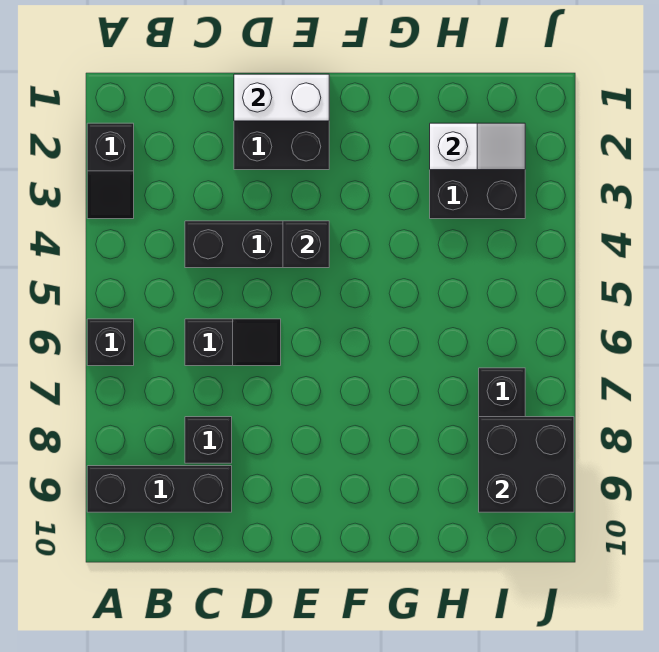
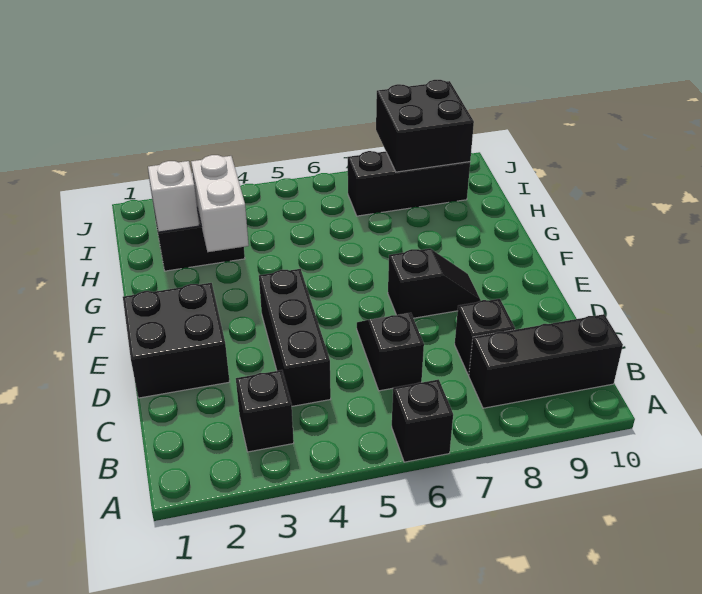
black slope A2:A3 level 1 top 2 -> black slope E7:E8 level 1 top 7
black brick A9:C9 level 1 -> black brick B8:B10 level 1
white brick D1:E1 level 2 -> white brick G3:H3 level 2
black brick E4 level 2 -> black brick B3 level 1

